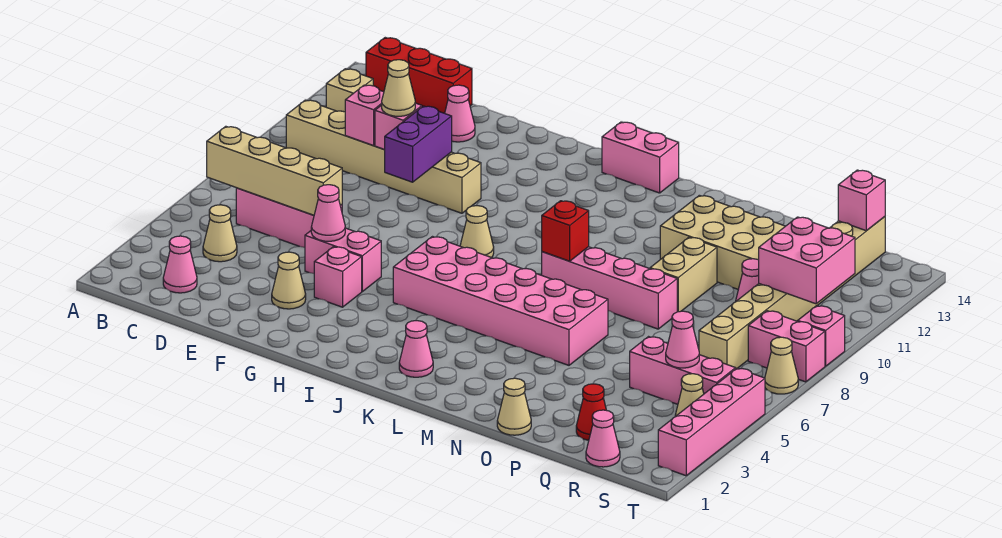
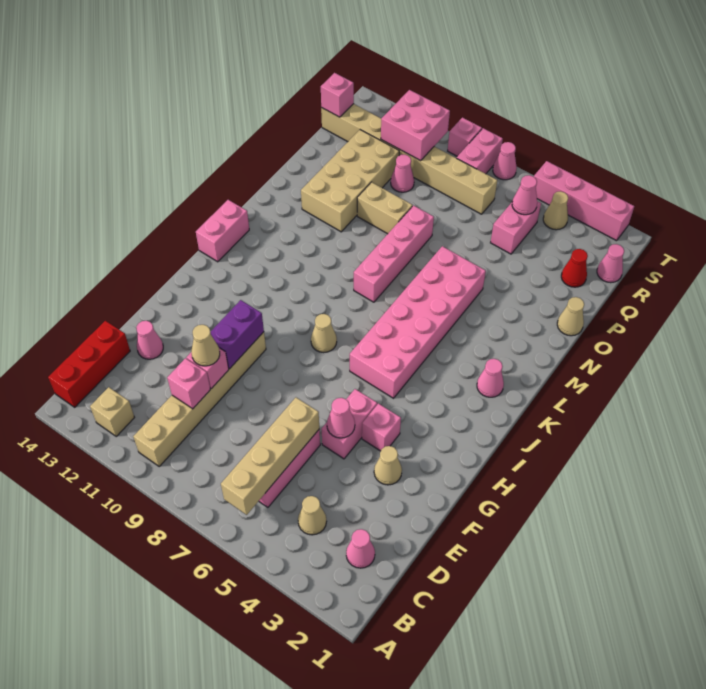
purple brick F9:F10 level 2 -> purple brick F10:G10 level 2
red brick L8 level 2 -> none
pink brick Q5:S5 level 1 -> pink brick Q5:R5 level 1
tan cone T7 level 1 -> pink cone T7 level 1

